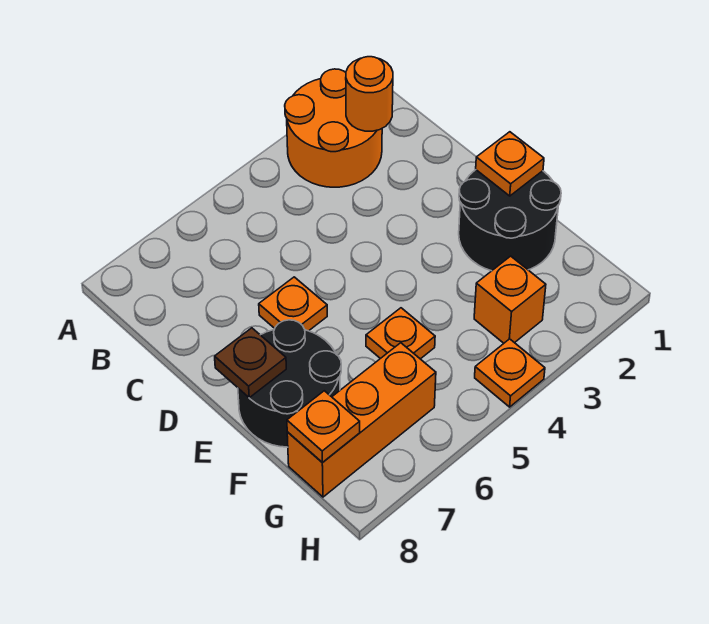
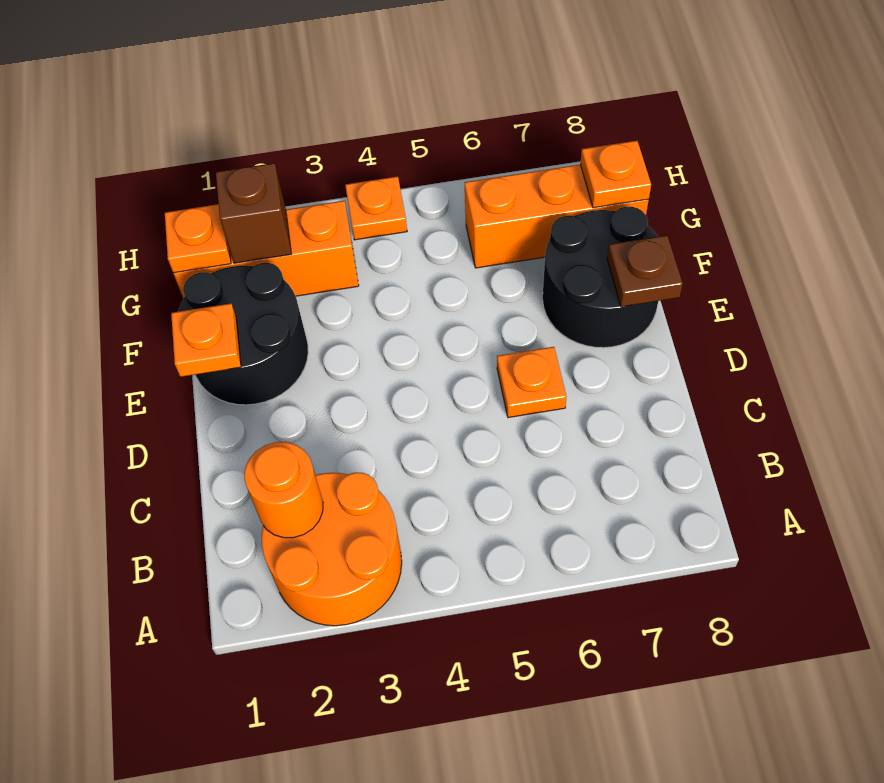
orange plate F5 level 1 -> orange plate G1 level 2
none -> brown brick G2 level 2
orange brick G3 level 1 -> orange brick G1:G3 level 1

